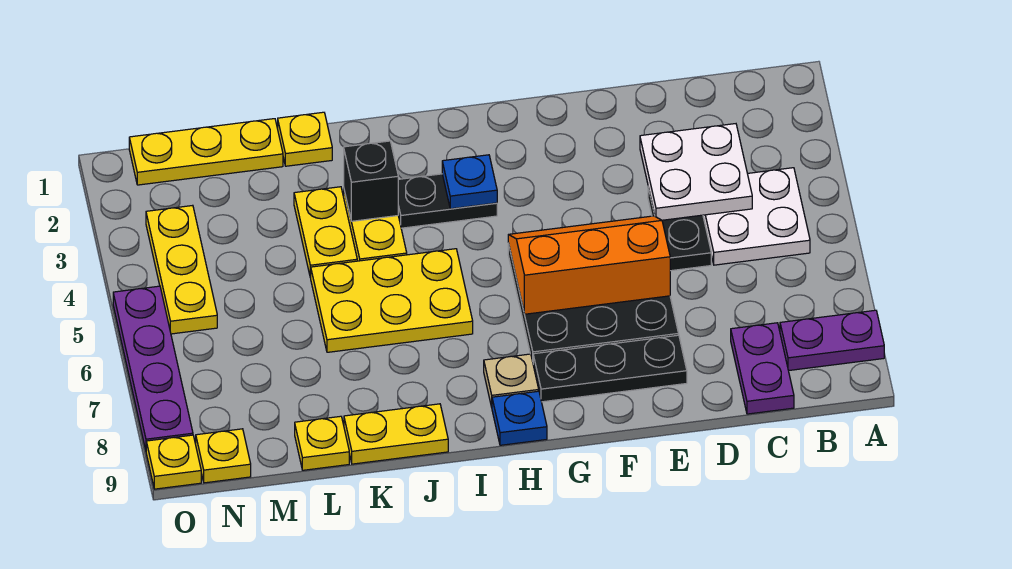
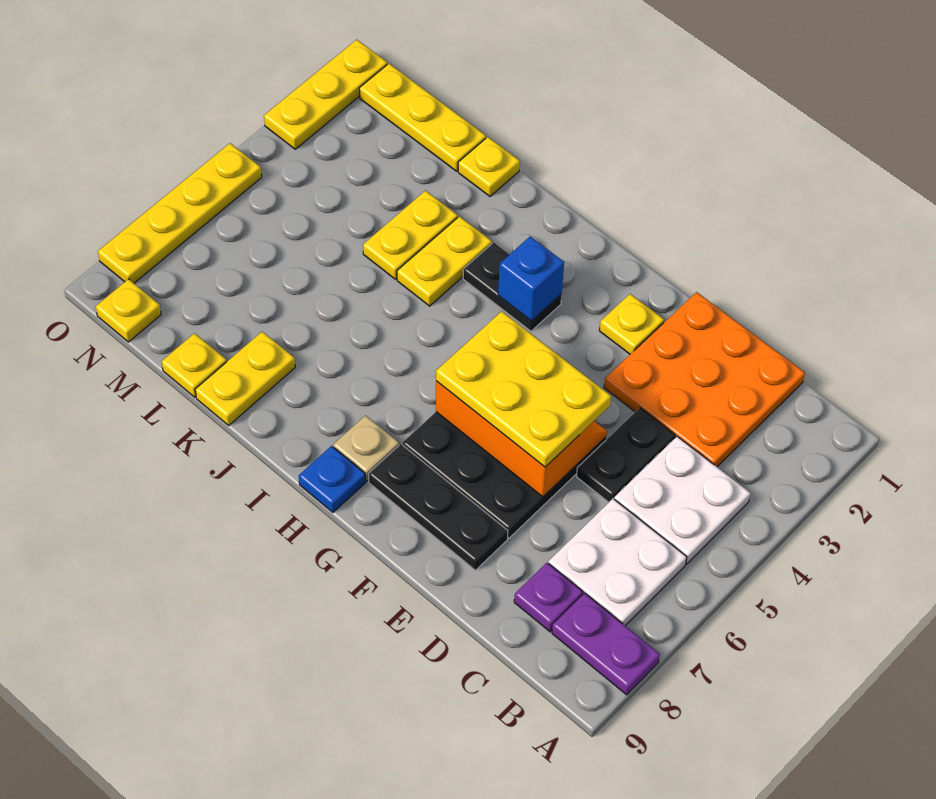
none -> orange plate C1:E3 level 1
white plate C3:D4 level 2 -> white plate B6:C7 level 1
purple plate C8:C9 level 1 -> purple plate C8 level 1
blue plate H3 level 2 -> blue brick H3 level 2
yellow plate I5:K6 level 1 -> yellow plate E5:G6 level 3
black brick J3 level 2 -> none
yellow plate J9:K9 level 1 -> yellow plate K8:K9 level 1
yellow plate N3:N5 level 1 -> yellow plate O1:O3 level 1
purple plate O5:O8 level 1 -> yellow plate O5:O8 level 1
yellow plate O9 level 1 -> yellow plate F2 level 1

